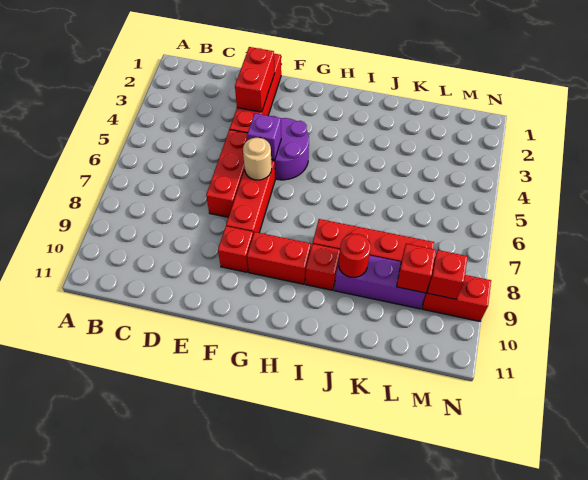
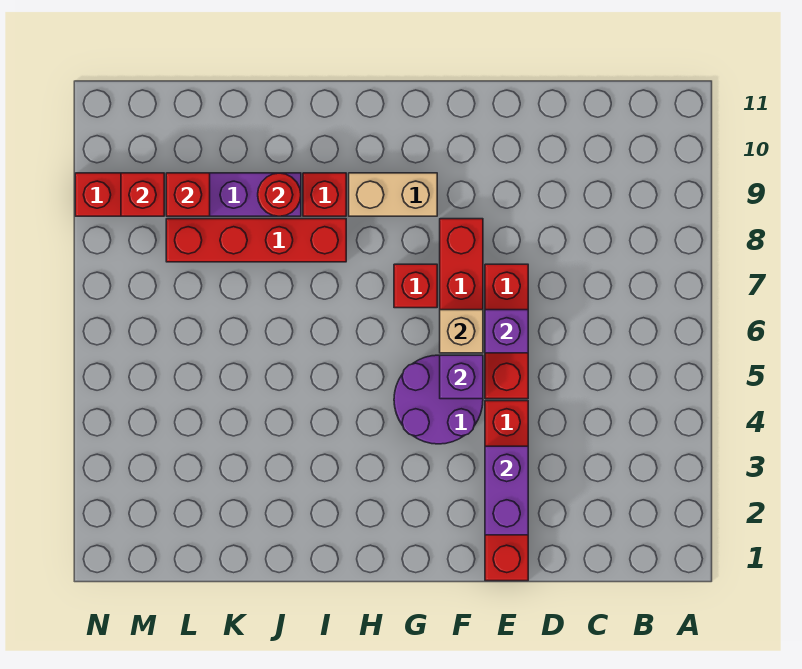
red brick E2:E3 level 2 -> purple brick E2:E3 level 2
none -> purple brick E6 level 2
tan round brick F6 level 2 -> tan brick F6 level 2
red brick F9 level 1 -> red brick G7 level 1
red brick G9:H9 level 1 -> tan brick G9:H9 level 1

